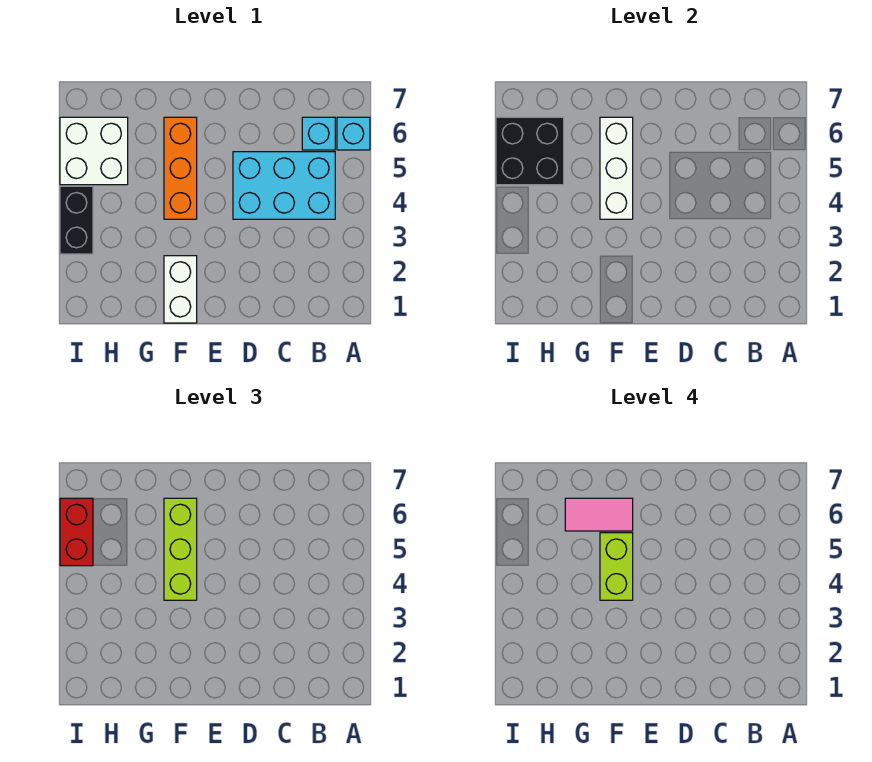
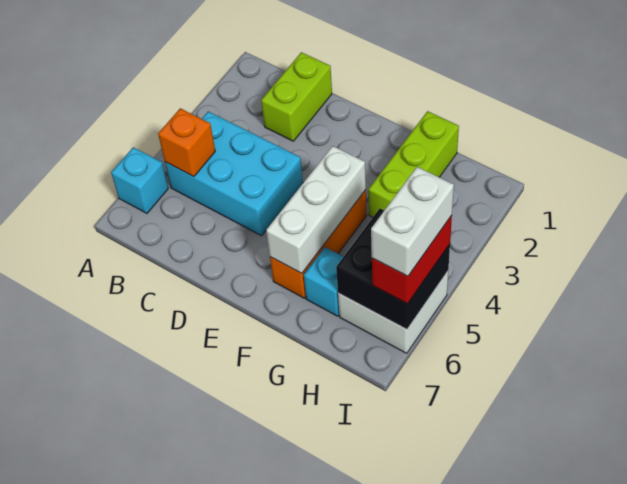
none -> orange brick B5 level 2
cyan brick B6 level 1 -> cyan brick G6 level 1
white brick F1:F2 level 1 -> white brick I5:I6 level 4
lime brick F4:F6 level 3 -> lime brick G1:G3 level 1
lime brick F4:F5 level 4 -> lime brick C1:C2 level 1
pink tile F6:G6 level 4 -> none
black brick I3:I4 level 1 -> none

